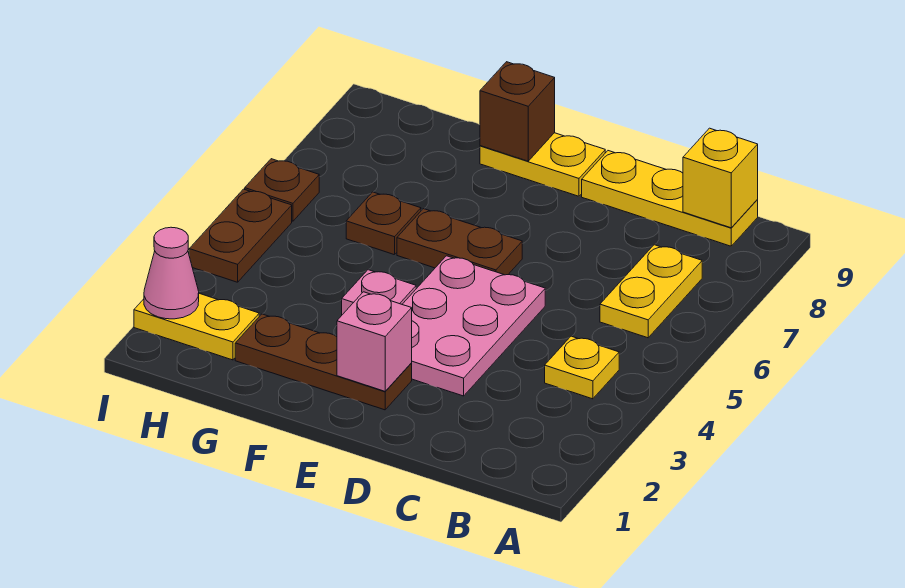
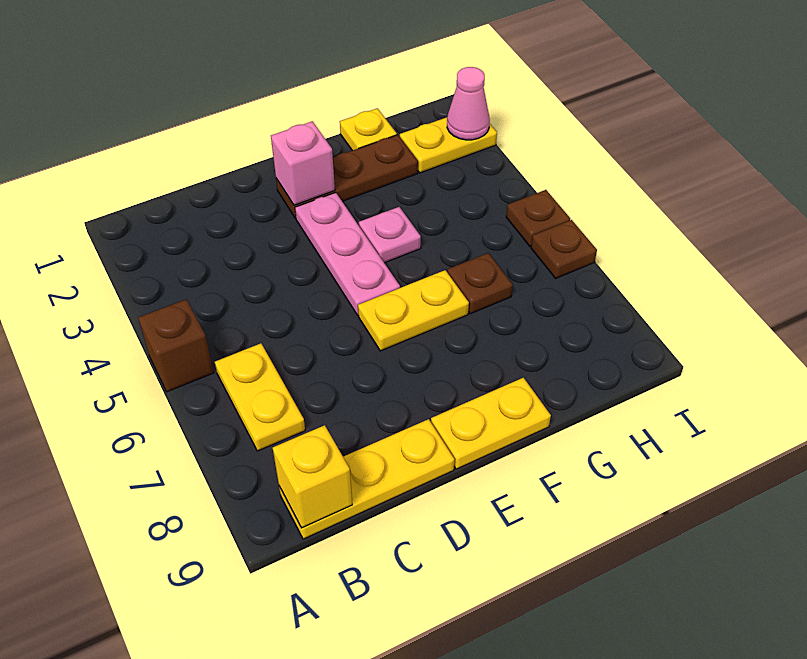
yellow plate B4 level 1 -> yellow plate G1 level 1
pink plate D3:E5 level 1 -> pink plate E3:E5 level 1
brown plate E6:F6 level 1 -> yellow plate E6:F6 level 1
brown brick F9 level 2 -> brown brick A5 level 1
brown plate I4:I5 level 1 -> brown plate I5 level 1

